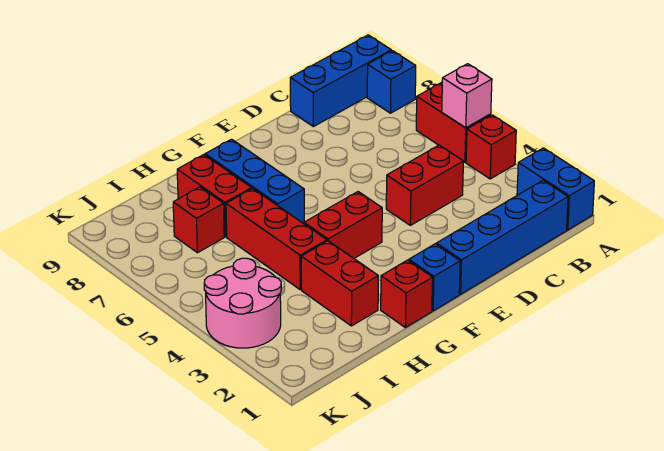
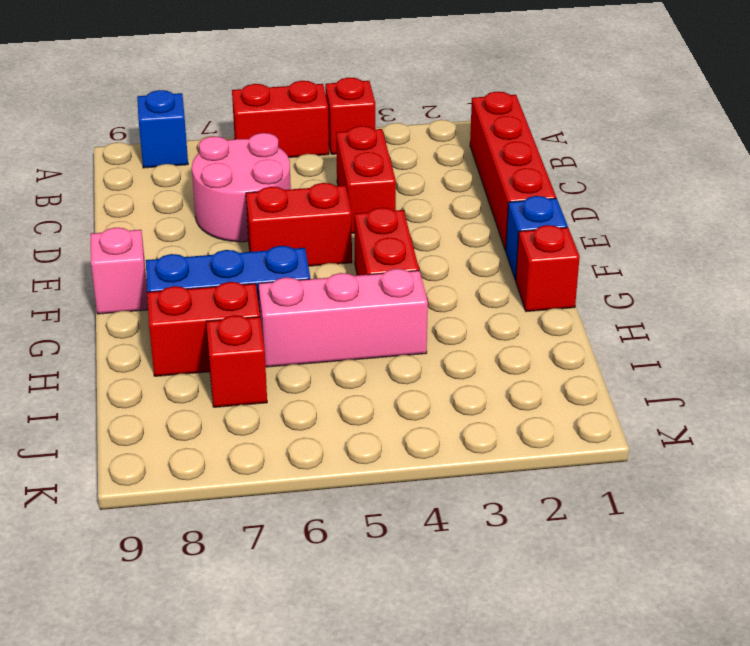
blue brick A1:A2 level 1 -> none
pink brick A5 level 2 -> pink brick F9 level 1
blue brick A9:C9 level 1 -> none
blue brick B1:E1 level 1 -> red brick B1:E1 level 1
red brick H2:H3 level 1 -> red brick E5:E6 level 1
red brick H4:H6 level 1 -> pink brick H4:H6 level 1
pink round brick J3:K4 level 1 -> pink round brick C6:D7 level 1

